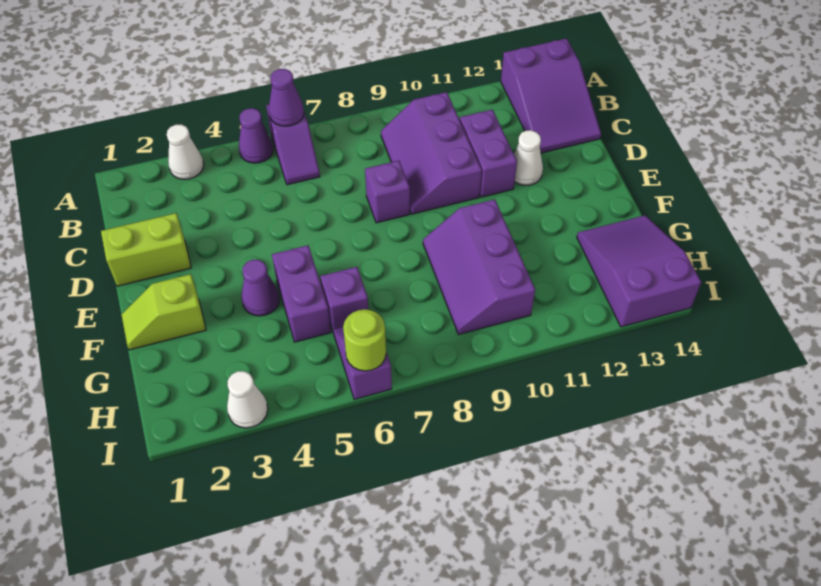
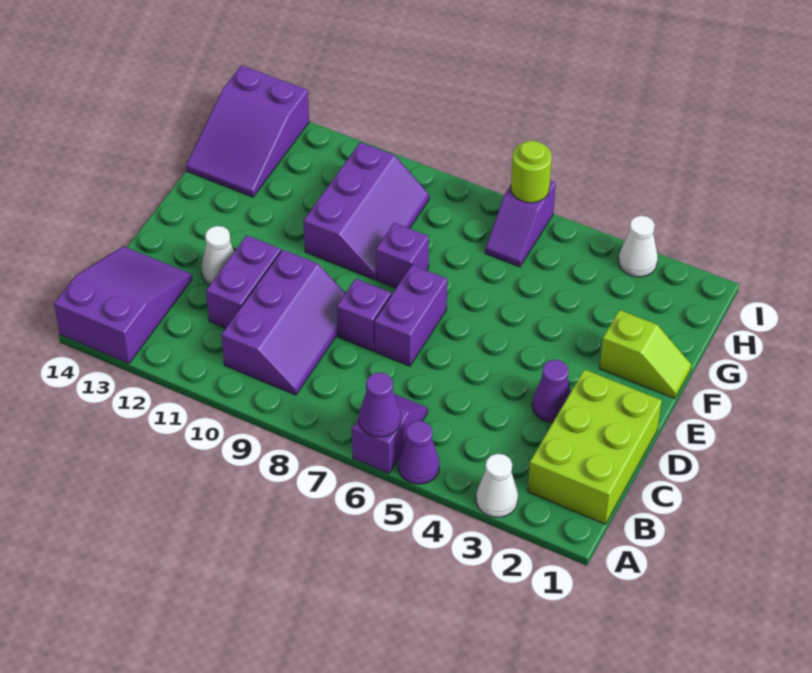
lime brick D1:D2 level 1 -> lime brick B1:D2 level 1
purple cone F4 level 1 -> purple cone D3 level 1
purple brick F5:G5 level 1 -> purple brick D7:E7 level 1
purple brick G6 level 1 -> purple brick F8 level 1

